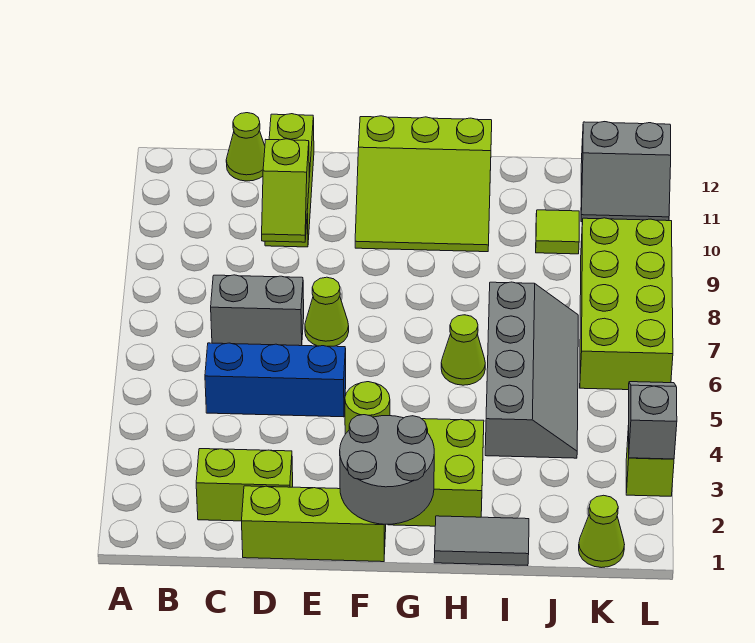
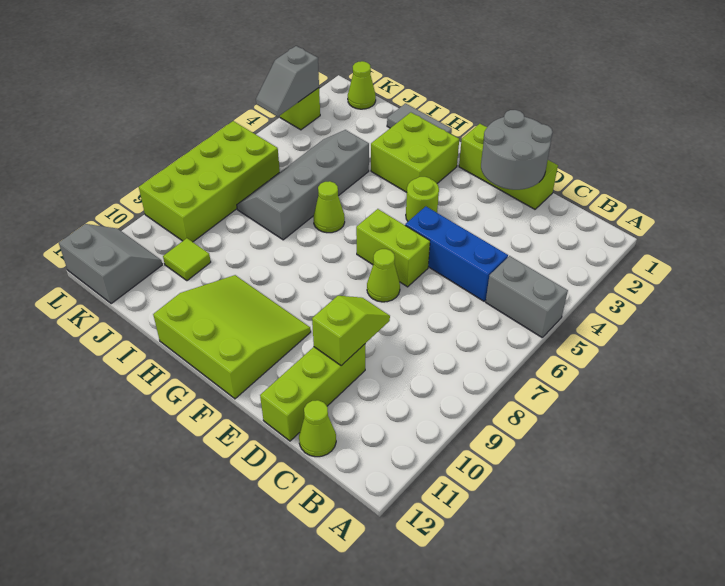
lime brick C2:D2 level 1 -> lime brick E6:F6 level 1
grey brick C7:D7 level 1 -> grey brick A5:B5 level 1
grey round brick F1:G2 level 2 -> grey round brick D1:E2 level 2

